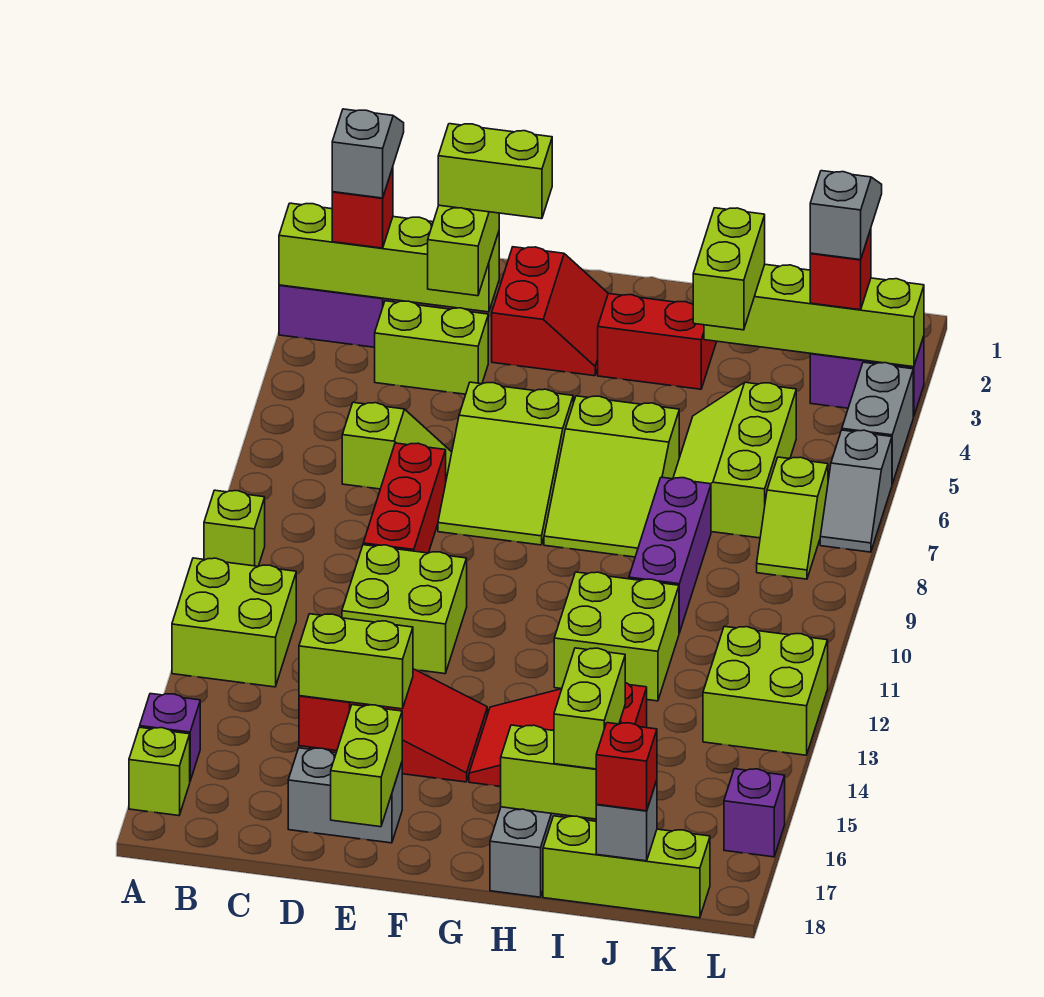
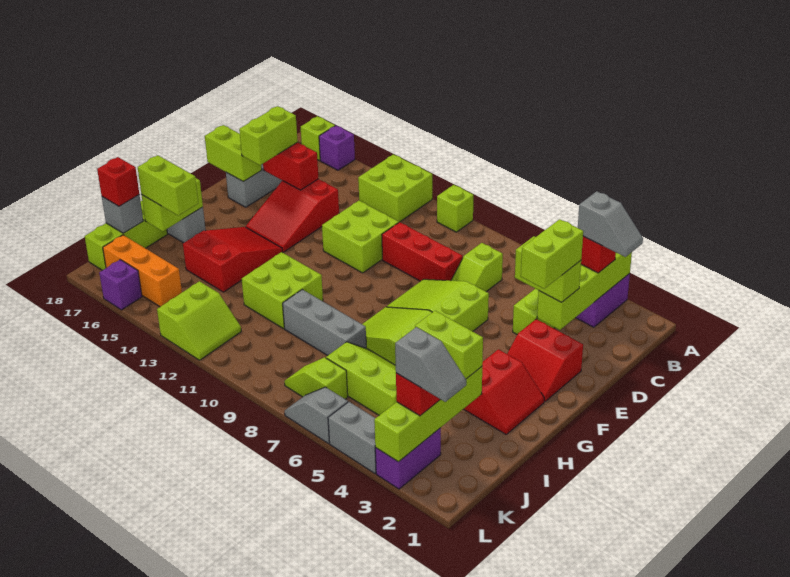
purple brick I8:I10 level 1 -> grey brick I8:I10 level 1
lime brick K12:L13 level 1 -> lime slope K12:L13 level 1 top 13
none -> orange brick K15:K17 level 1

